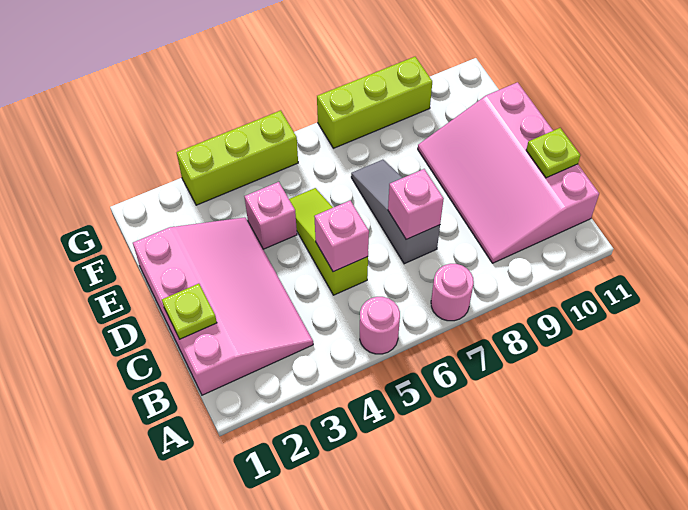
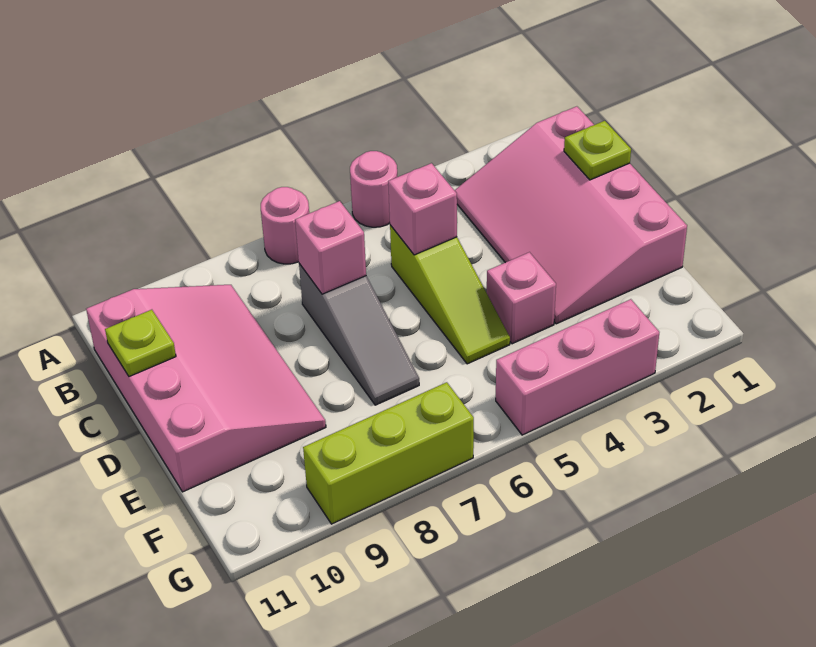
lime brick G3:G5 level 1 -> pink brick G3:G5 level 1

